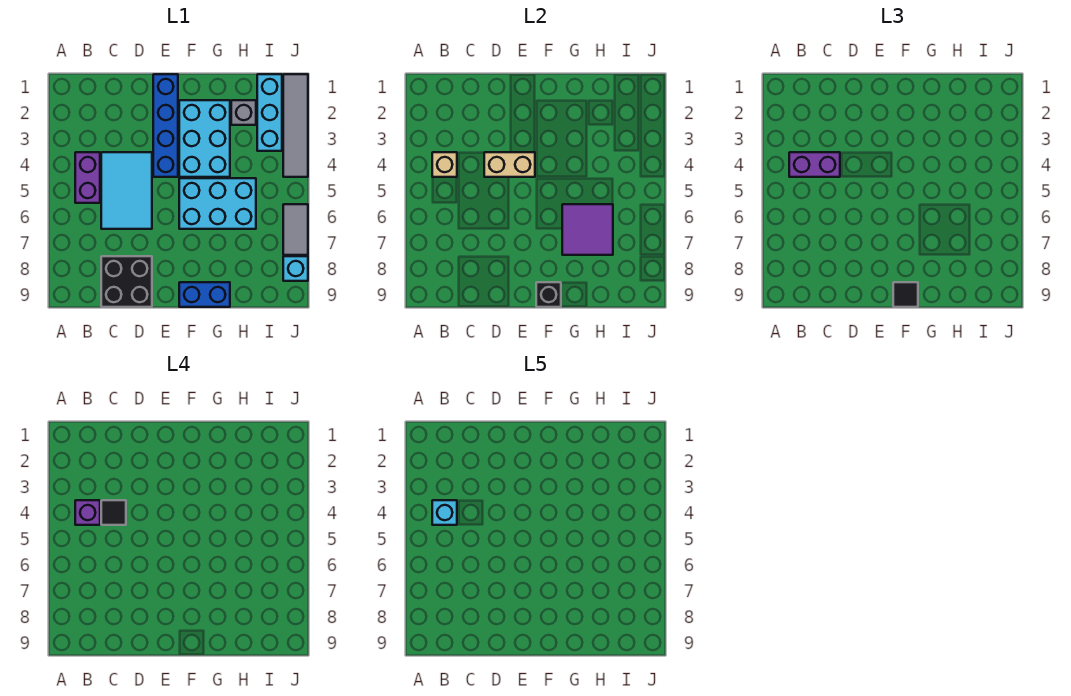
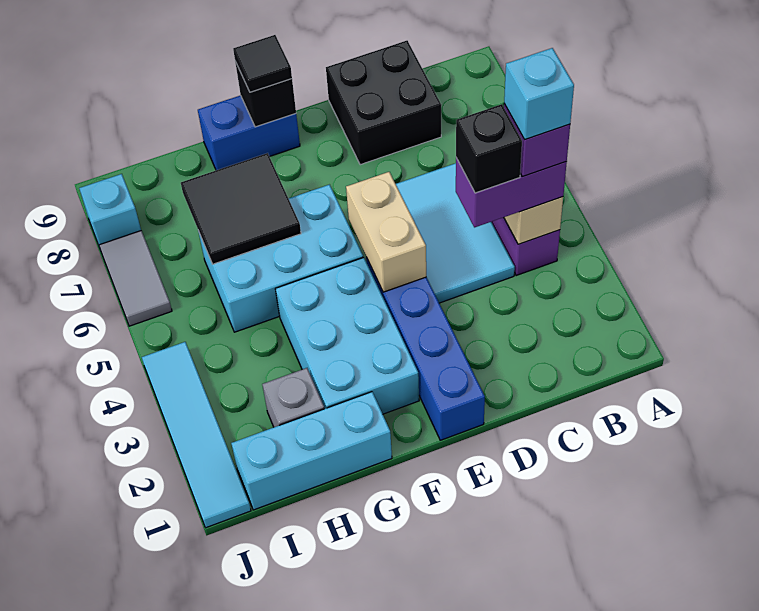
black tile C4 level 4 -> black brick C4 level 4
tan brick D4:E4 level 2 -> tan brick E4:E5 level 2
purple tile G6:H7 level 2 -> black tile G6:H7 level 2
cyan brick I1:I3 level 1 -> cyan brick G1:I1 level 1
grey tile J1:J4 level 1 -> cyan tile J1:J4 level 1

